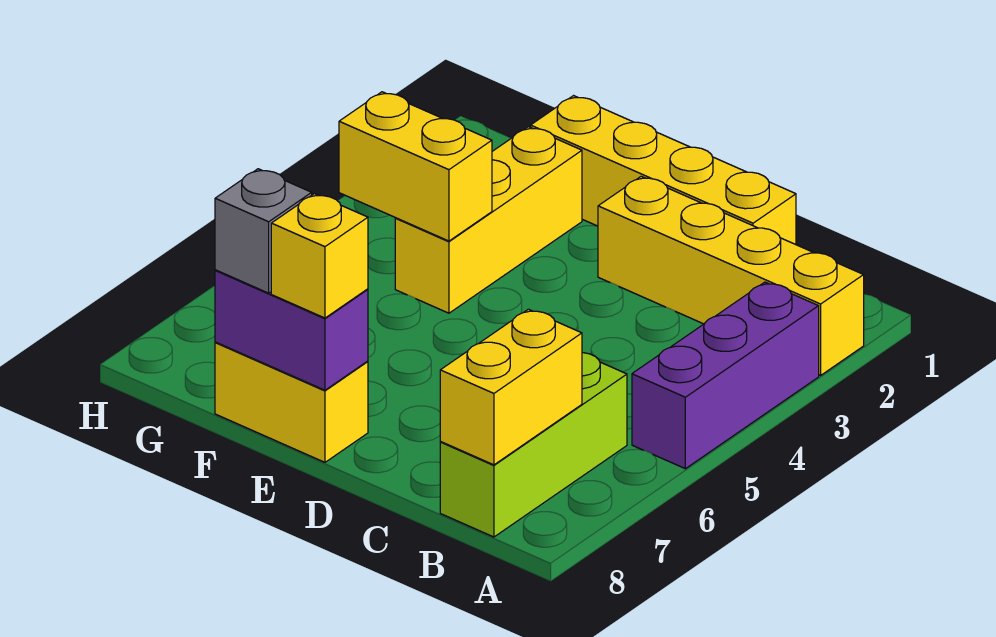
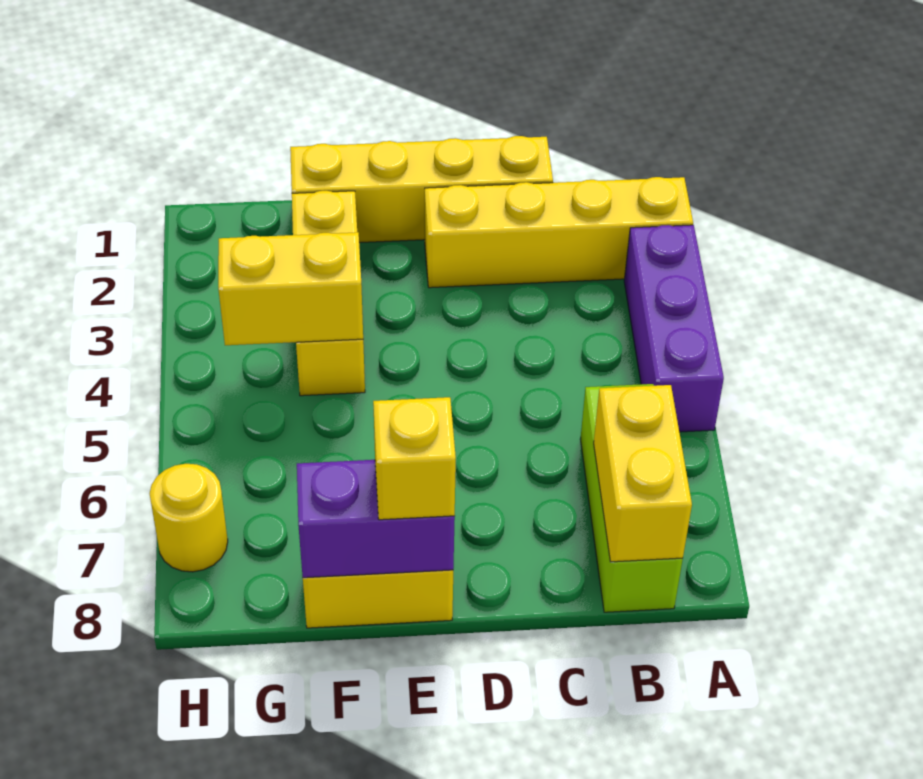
grey brick F8 level 3 -> none
none -> yellow round brick H7 level 1

